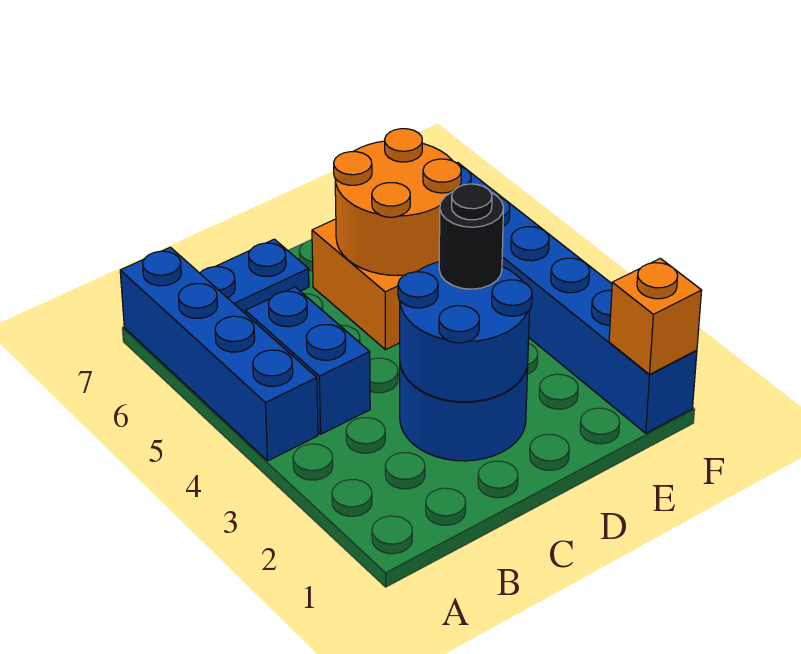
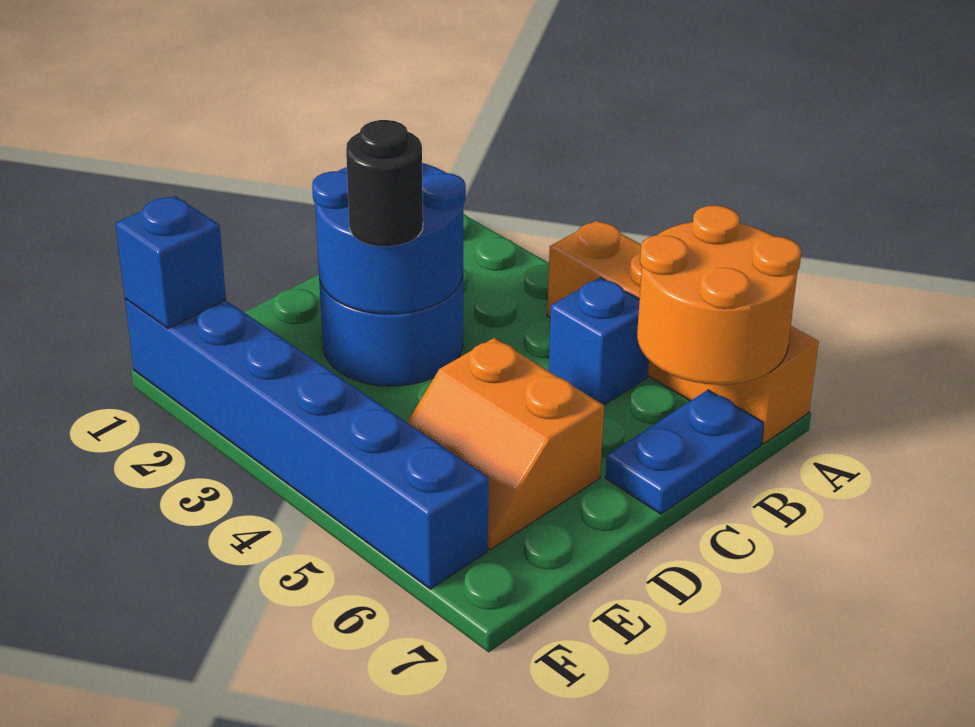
blue brick A4:A7 level 1 -> orange brick A4:A7 level 1
blue brick B4:B5 level 1 -> blue brick B5 level 1
orange round brick D5:E6 level 2 -> orange round brick A6:B7 level 2
orange brick F1 level 2 -> blue brick F1 level 2

